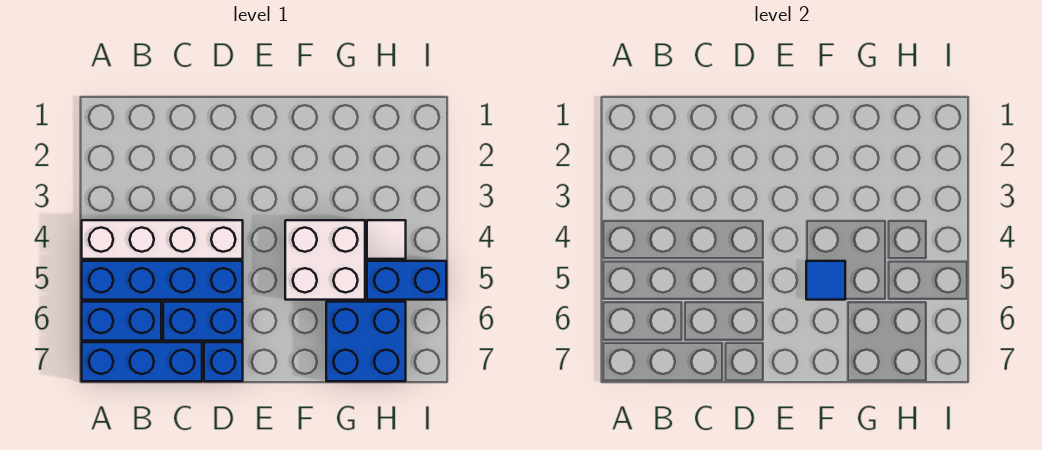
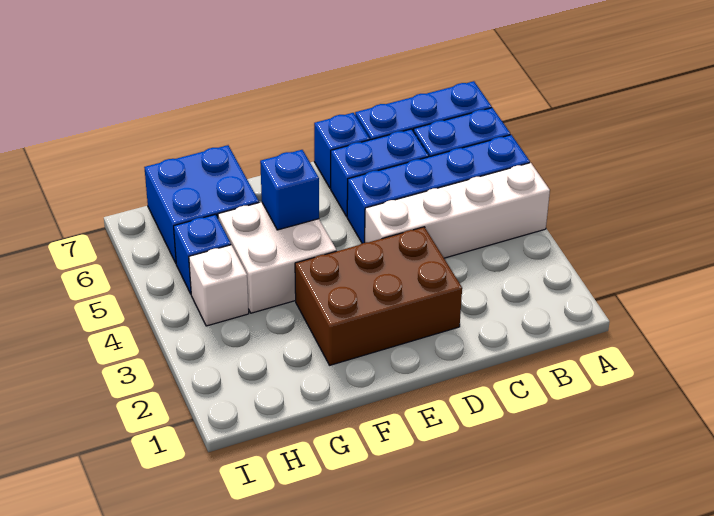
none -> brown brick D2:F3 level 1
blue tile F5 level 2 -> blue brick F5 level 2
white tile H4 level 1 -> white brick H4 level 1
blue brick H5:I5 level 1 -> blue brick H5 level 1

